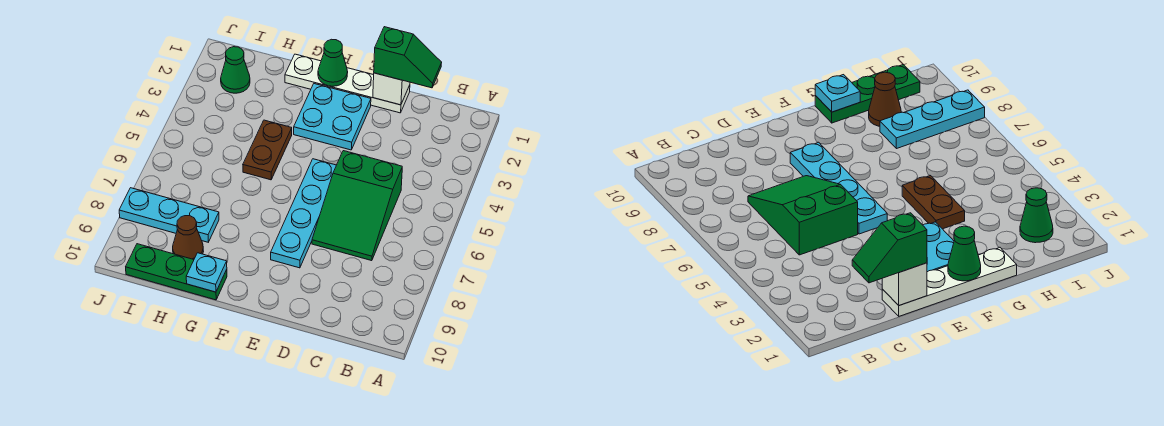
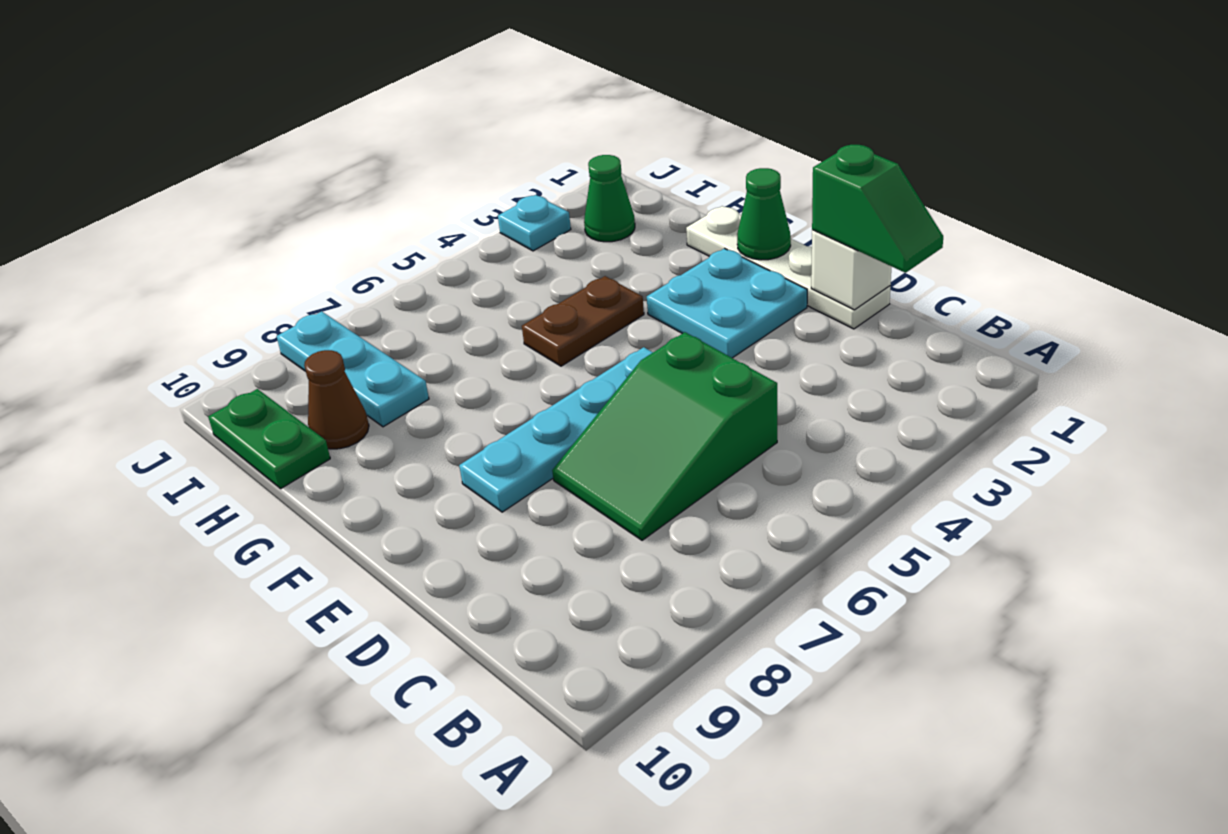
green plate G10:I10 level 1 -> green plate H10:I10 level 1
cyan plate G10 level 2 -> cyan plate J3 level 1

